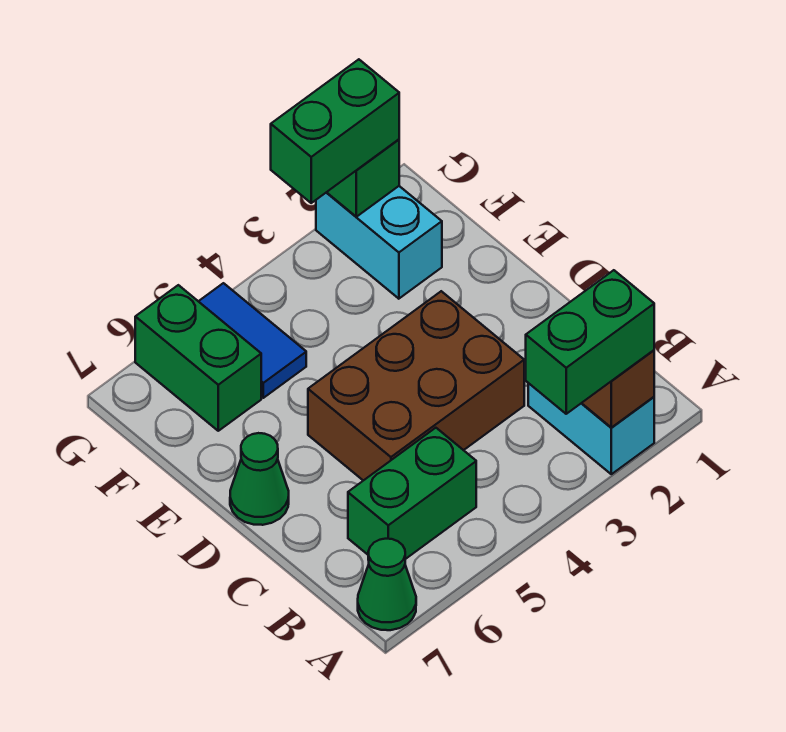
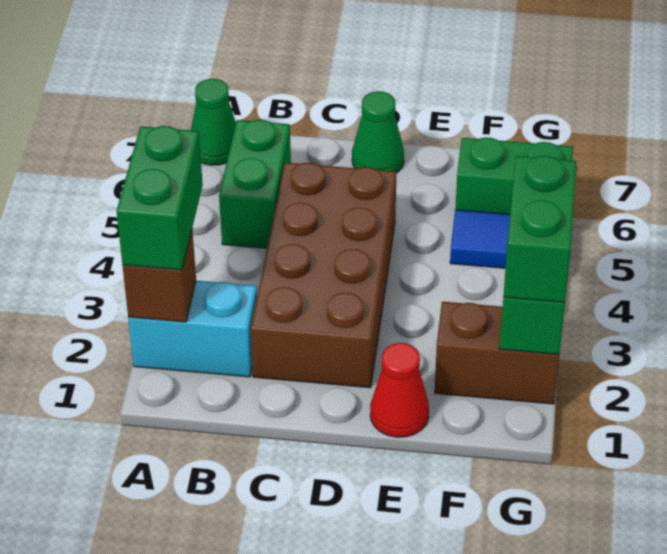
brown brick C3:D5 level 1 -> brown brick C2:D5 level 1
none -> red cone E1 level 1
cyan brick F2:G2 level 1 -> brown brick F2:G2 level 1

